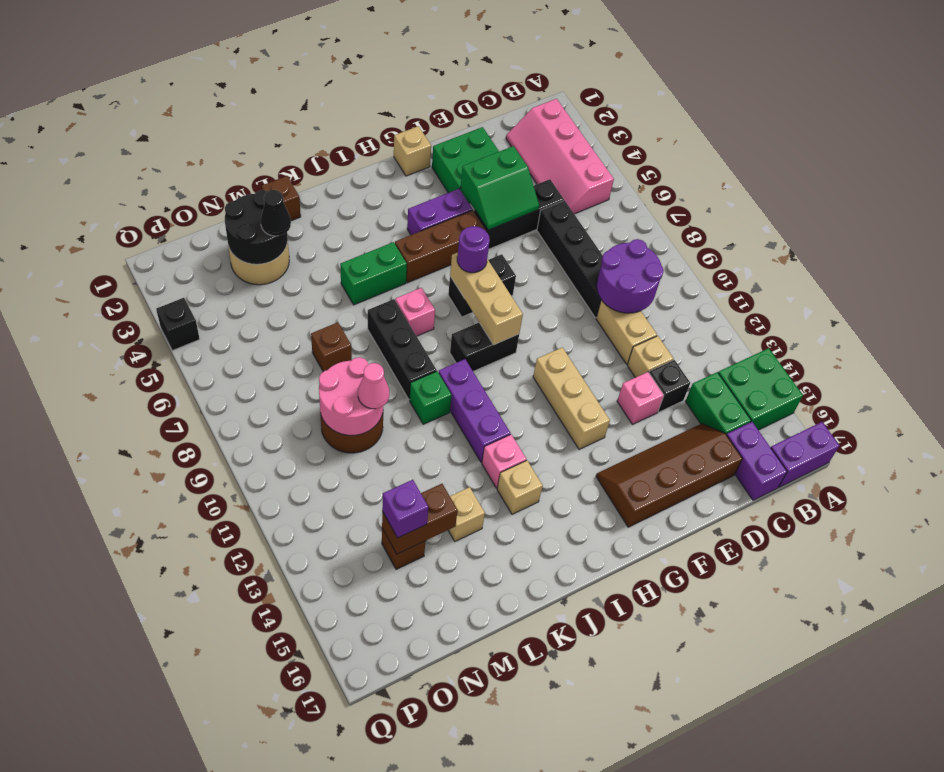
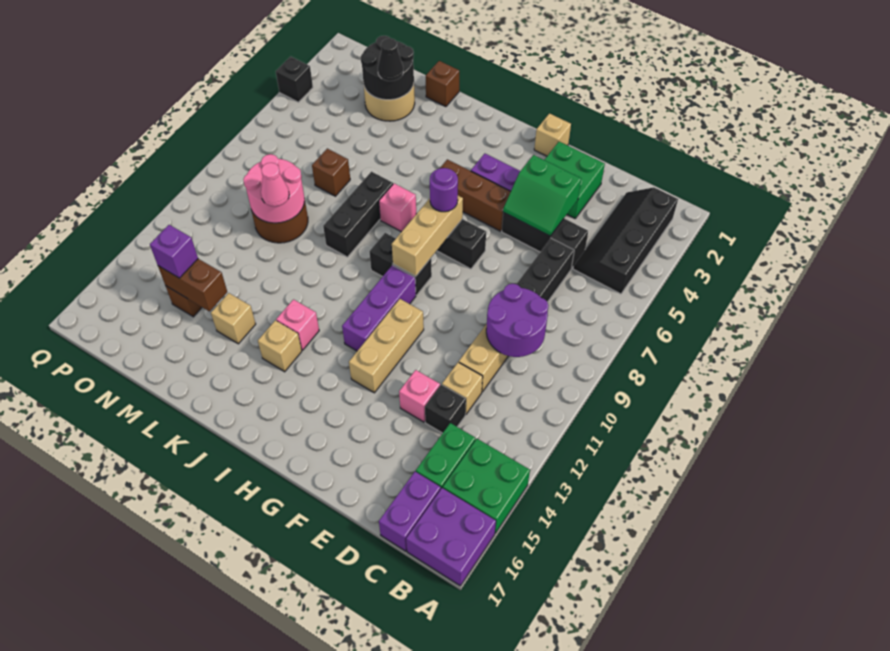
purple brick A17:B17 level 1 -> purple brick A16:B17 level 1
pink slope B2:C5 level 1 top B -> black slope B2:C5 level 1 top B
brown slope D15:G16 level 1 top 16 -> none
green brick J5:K5 level 1 -> none
purple brick J10:J12 level 1 -> purple brick H10:H12 level 1
green brick K10 level 1 -> none

